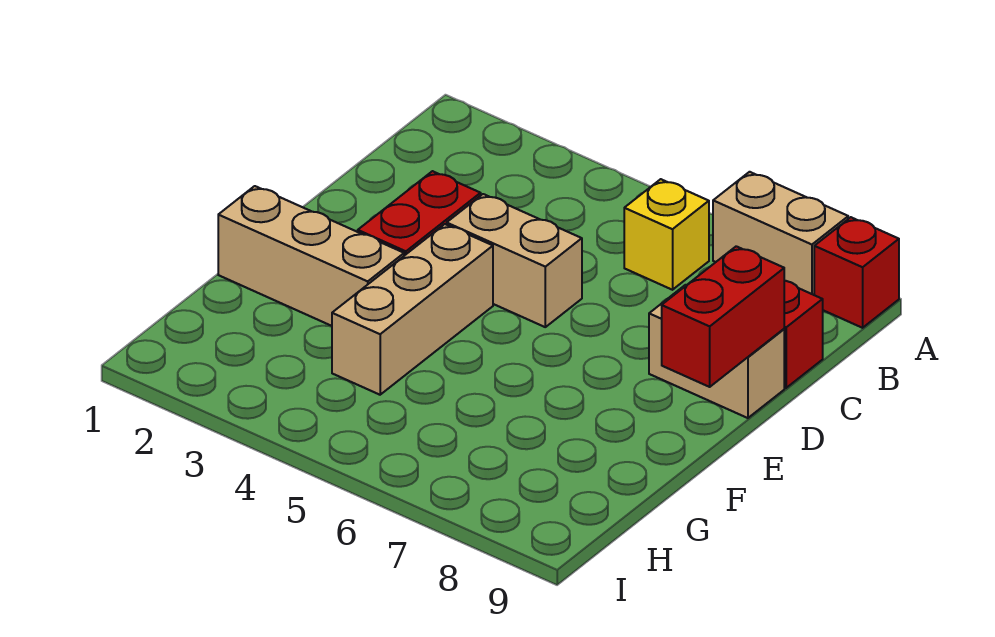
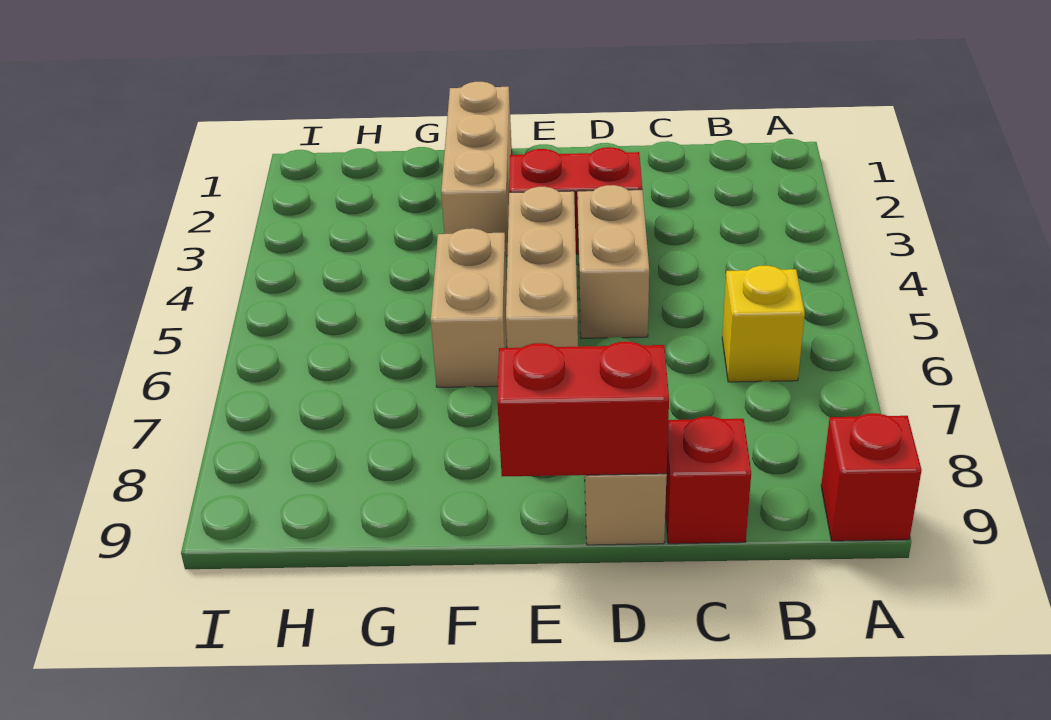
tan brick A7:A8 level 1 -> tan brick F5:F6 level 1
tan brick E4:G4 level 1 -> tan brick E4:E6 level 1

